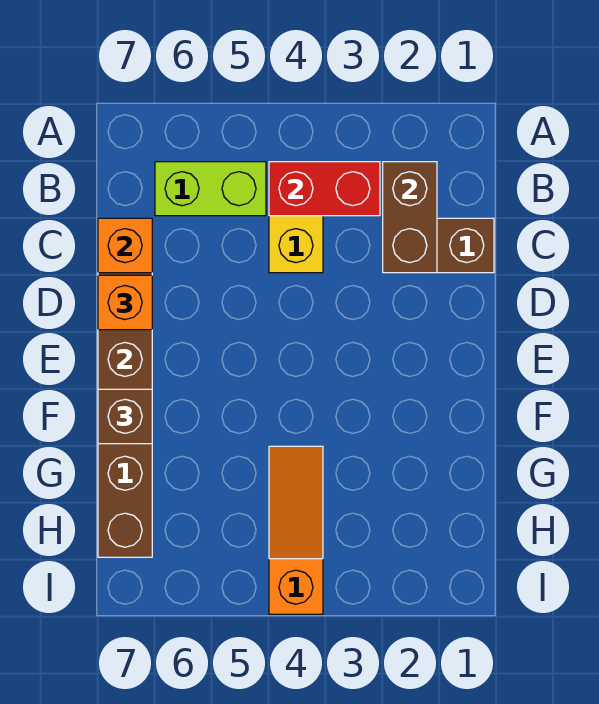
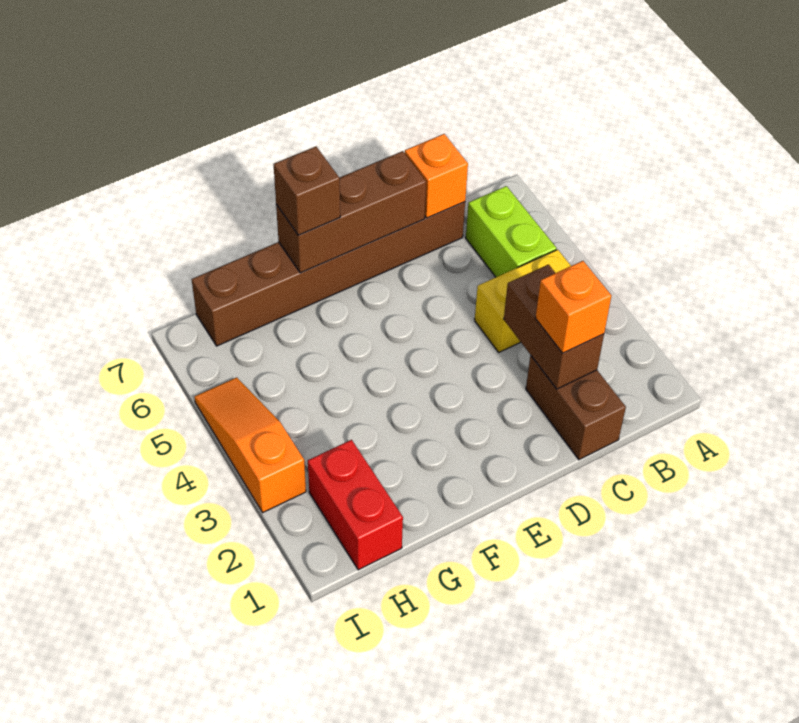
brown brick B2:C2 level 2 -> brown brick C2:C3 level 2
red brick B3:B4 level 2 -> red brick H1:H2 level 1
orange brick D7 level 3 -> orange brick C2 level 3
orange slope G4:I4 level 1 top I -> orange slope I3:I5 level 1 top 3

